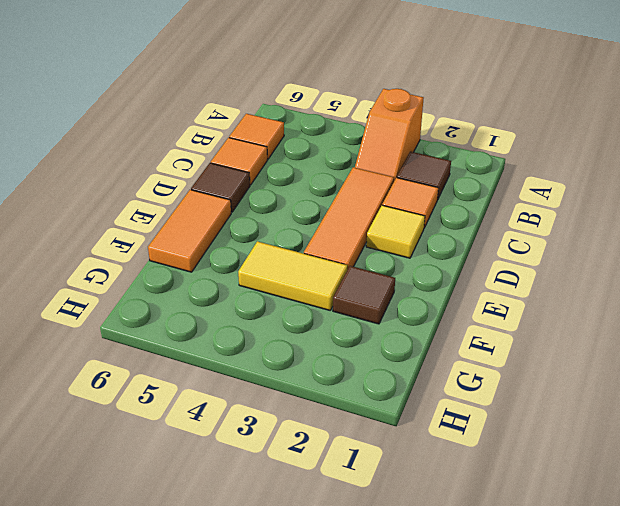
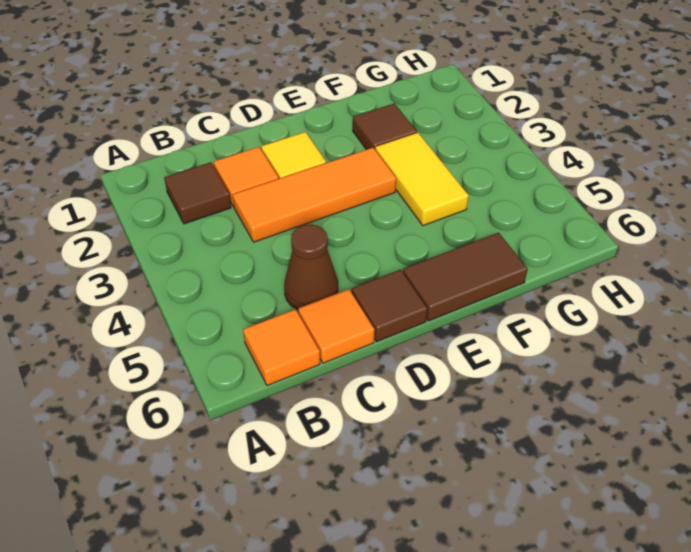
orange slope A3:B3 level 1 top A -> none
none -> brown cone C5 level 1
orange tile E6:F6 level 1 -> brown tile E6:F6 level 1

